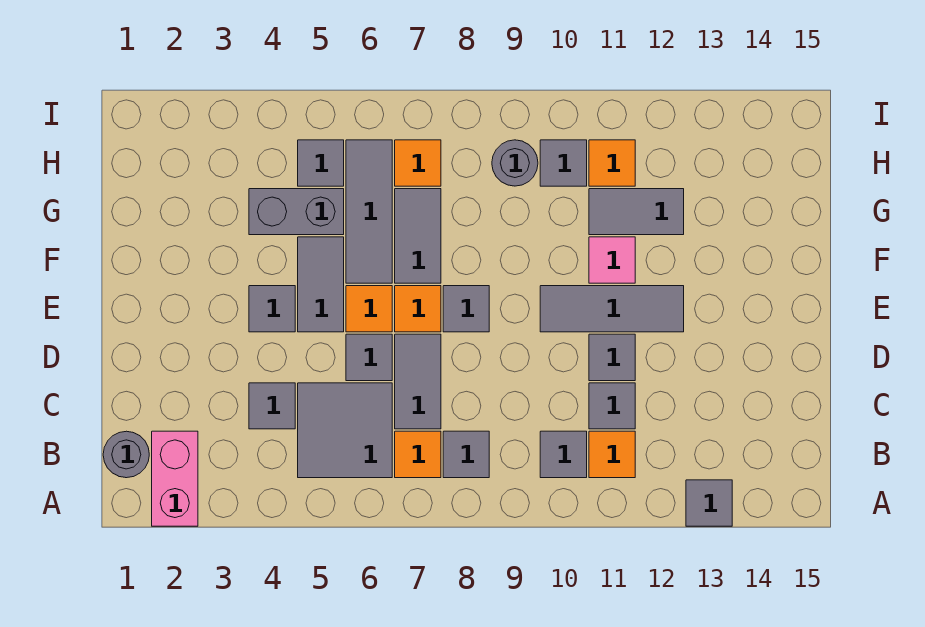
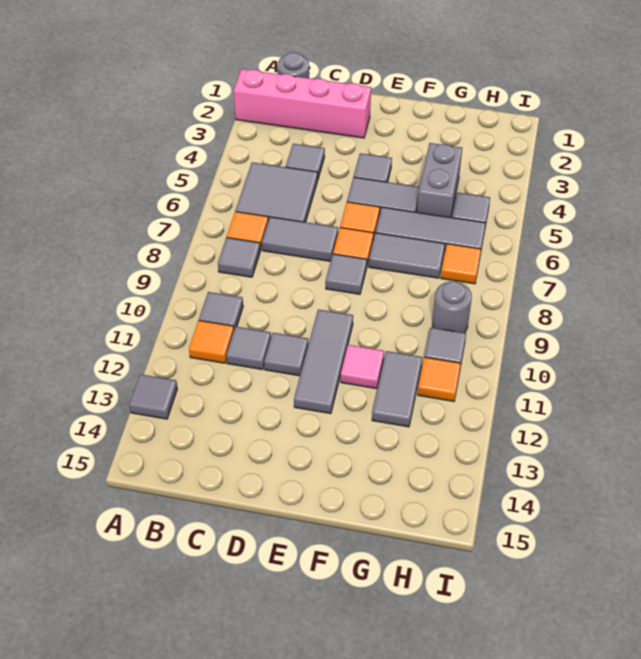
pink brick A2:B2 level 1 -> pink brick A2:D2 level 1
grey tile D6 level 1 -> none

